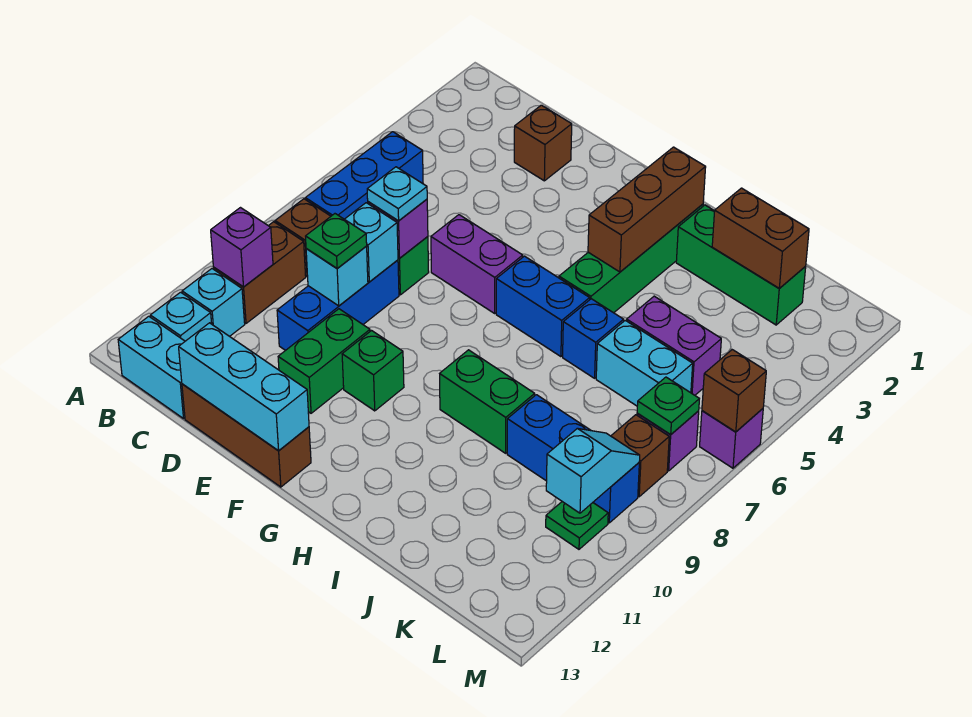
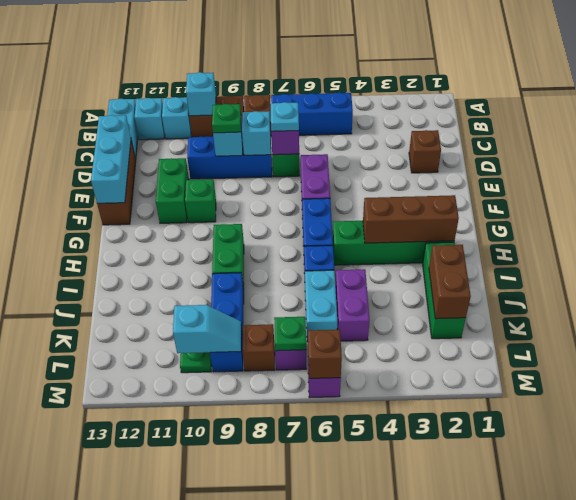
purple brick B10 level 2 -> cyan brick B10 level 2
green brick E10:E11 level 1 -> green brick E11:F11 level 1

